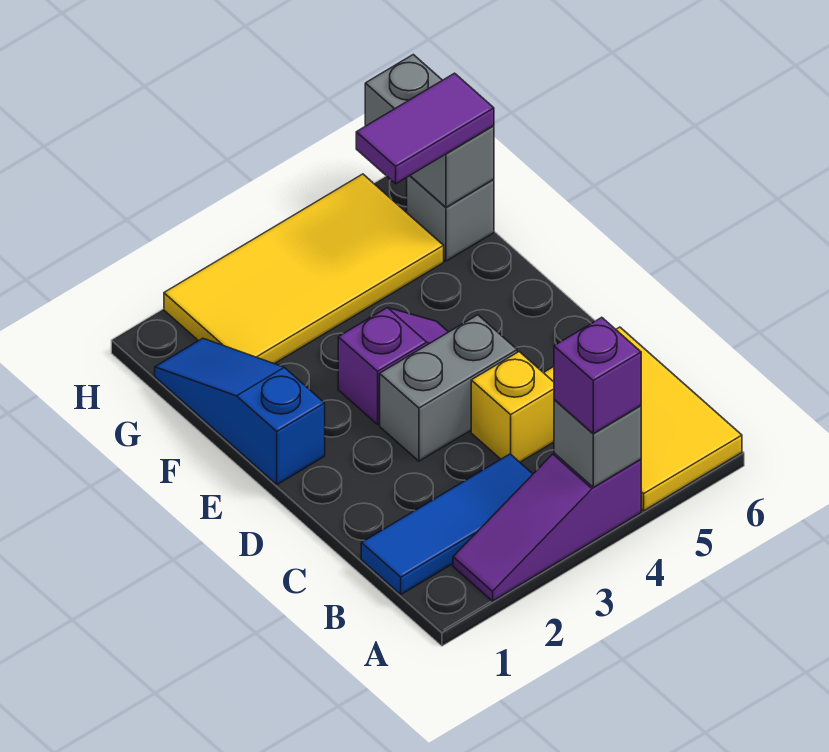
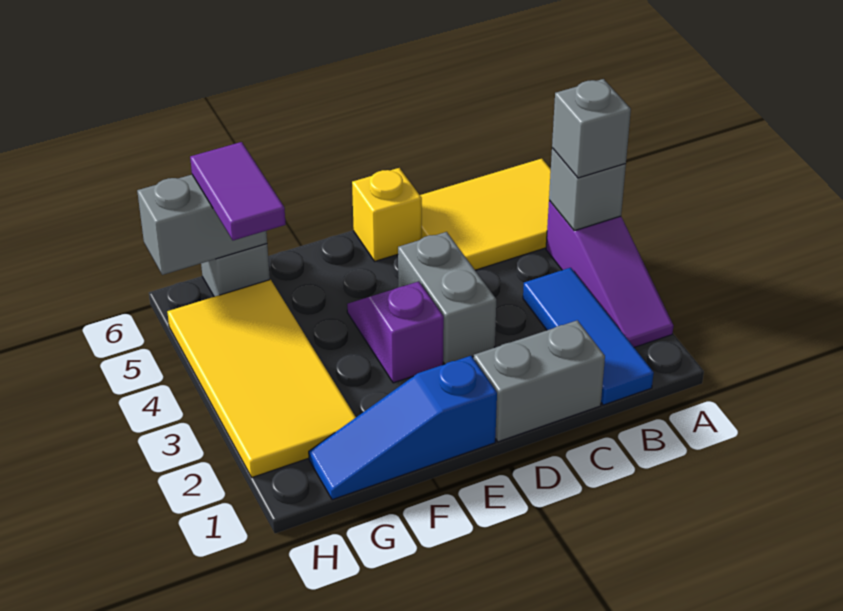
purple brick A4 level 3 -> grey brick A4 level 3
none -> grey brick C1:D1 level 1
yellow brick C4 level 1 -> yellow brick D6 level 1

